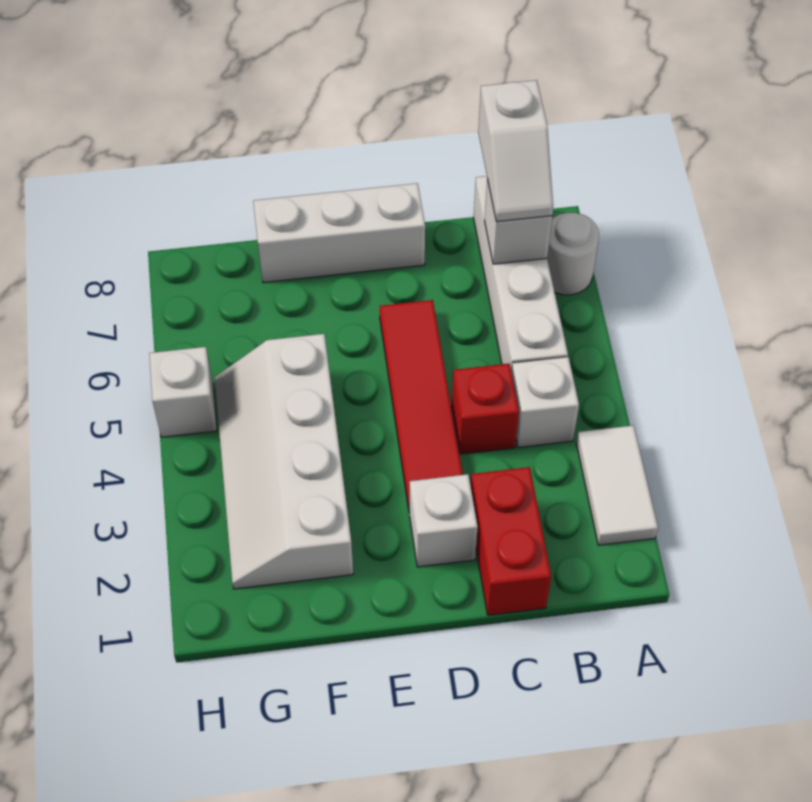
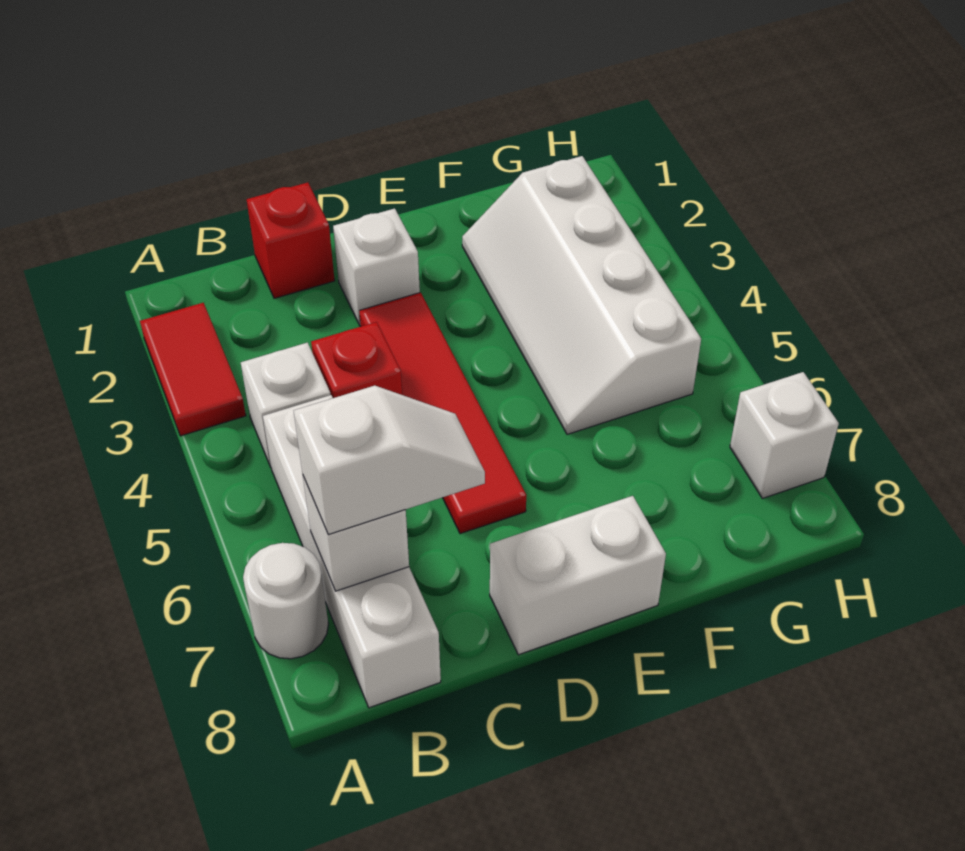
white tile A2:A3 level 1 -> red tile A2:A3 level 1
white slope B7:B8 level 3 top 8 -> white slope B7:C7 level 3 top B
red brick C1:C2 level 1 -> red brick C1 level 1
white brick D8:F8 level 1 -> white brick D8:E8 level 1
white slope F2:G5 level 1 top F -> white slope F2:G5 level 1 top G
white brick H5 level 1 -> white brick H7 level 1

